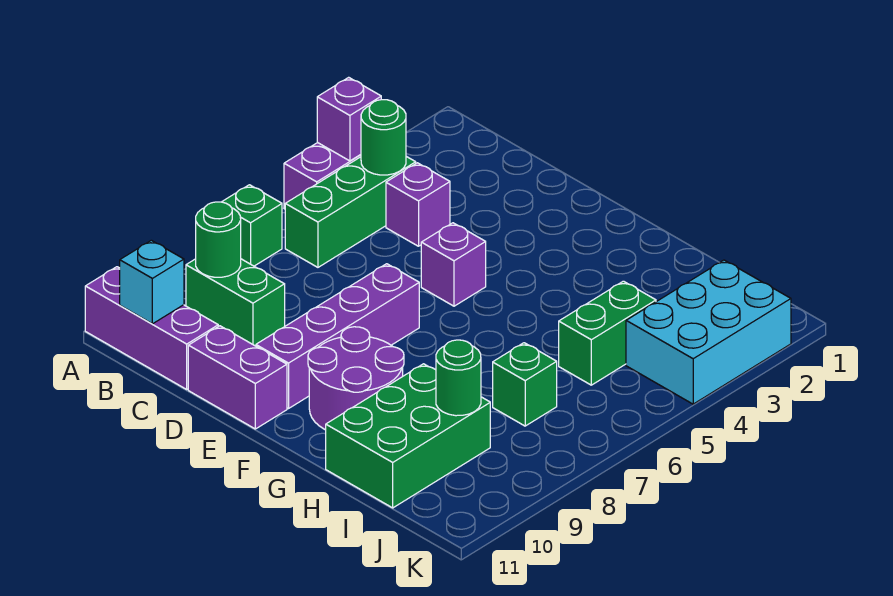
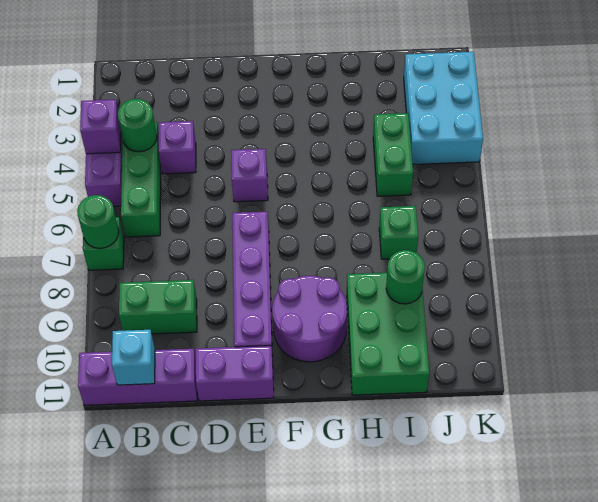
green round brick B9 level 2 -> green round brick A7 level 2

